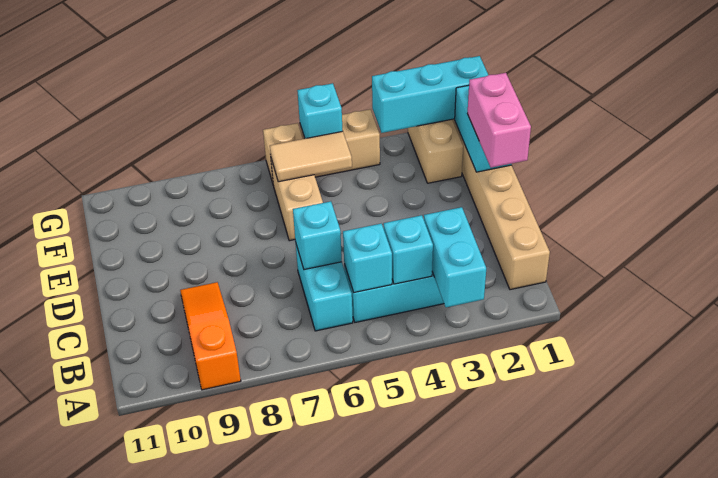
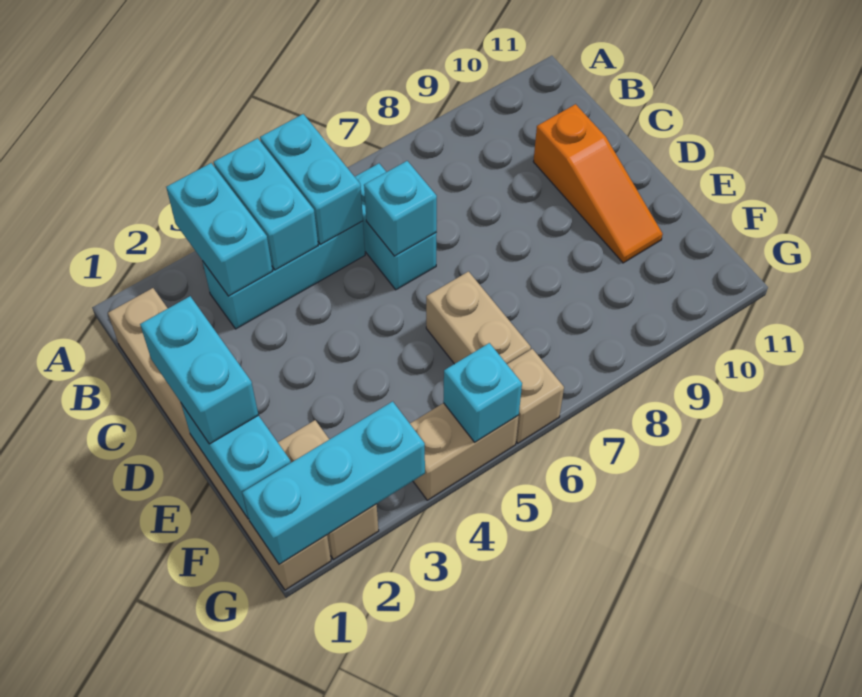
orange slope A9:C9 level 1 top A -> orange slope C10:E10 level 1 top C
cyan brick B4 level 2 -> cyan brick A4:B4 level 2
cyan brick B5 level 2 -> cyan brick A5:B5 level 2
pink brick D1:E1 level 3 -> cyan brick D1:E1 level 3
tan tile F5:F6 level 2 -> none

